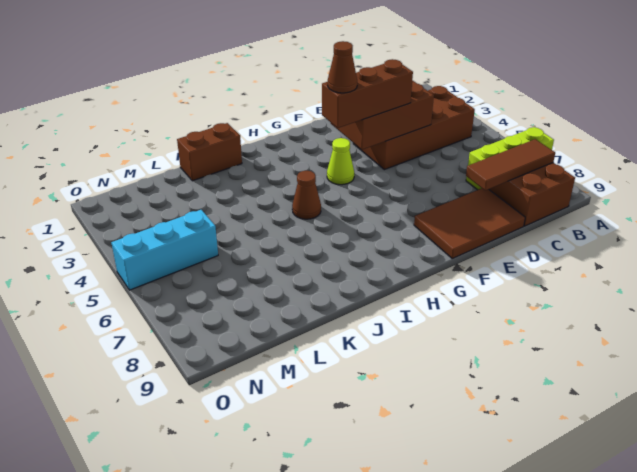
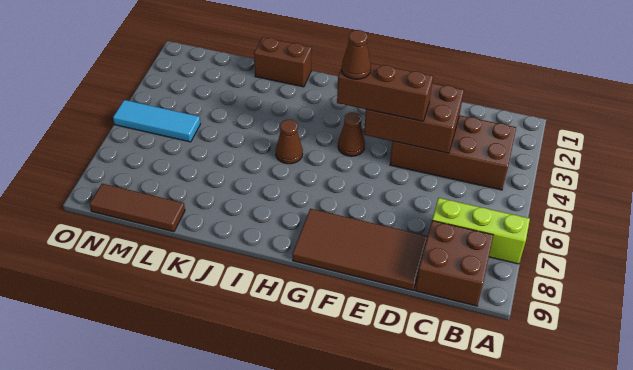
brown tile B8:D8 level 2 -> brown tile L9:N9 level 1
brown tile D8:F9 level 1 -> brown tile D8:G9 level 1
lime cone G4 level 1 -> brown cone G4 level 1
cyan brick M5:O5 level 1 -> cyan tile M5:O5 level 1

